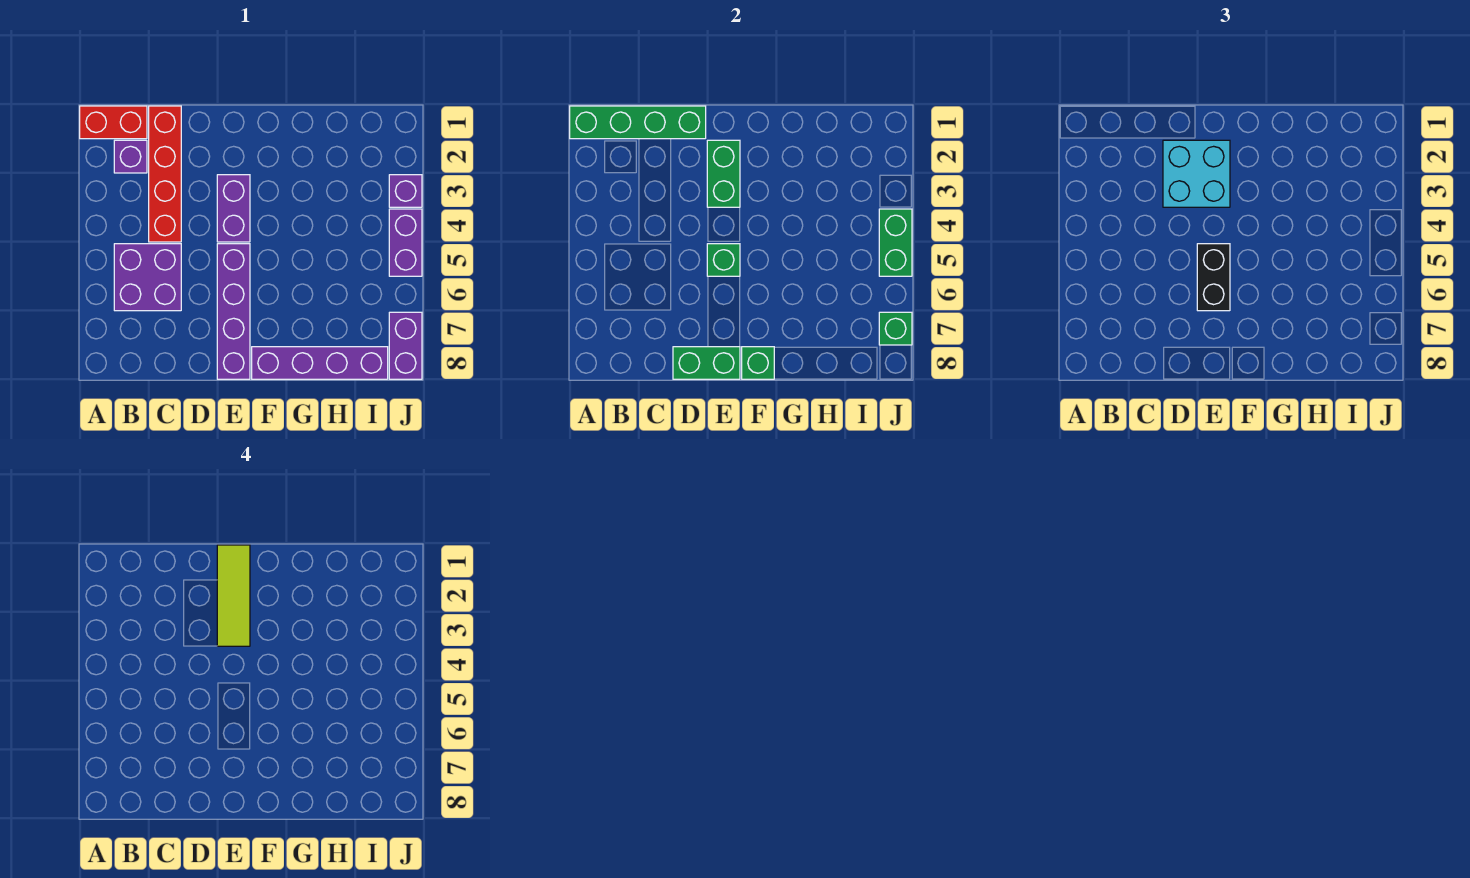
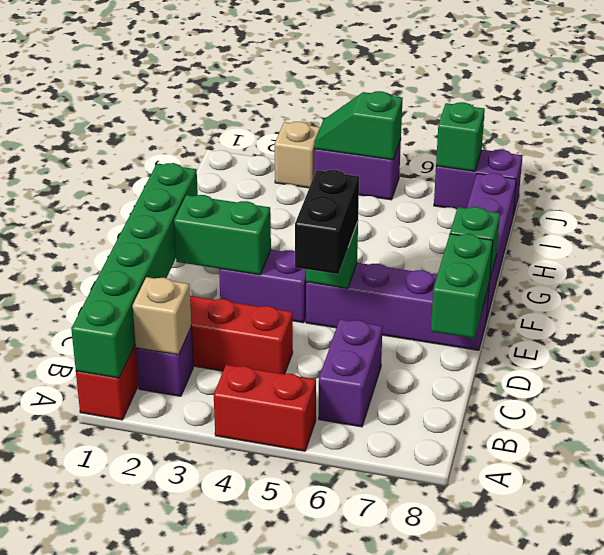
green brick A1:D1 level 2 -> green brick A1:F1 level 2
none -> red brick A4:A5 level 1
none -> tan brick B2 level 2
purple brick B5:C6 level 1 -> purple brick B6:C6 level 1
cyan brick D2:E3 level 3 -> none
lime tile E1:E3 level 4 -> none
black brick E5:E6 level 3 -> black brick D5:E5 level 3
purple brick J3 level 1 -> tan brick J3 level 1
green brick J4:J5 level 2 -> green slope J4:J5 level 2 top 5

